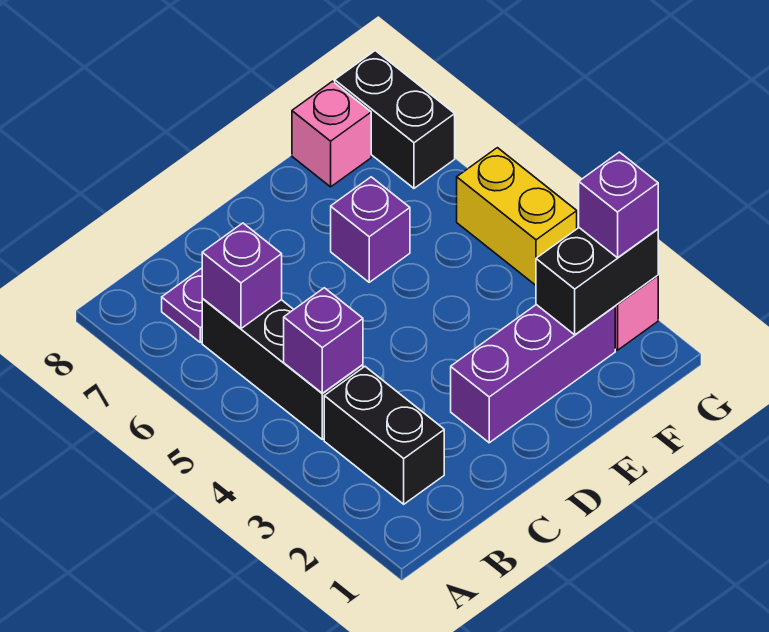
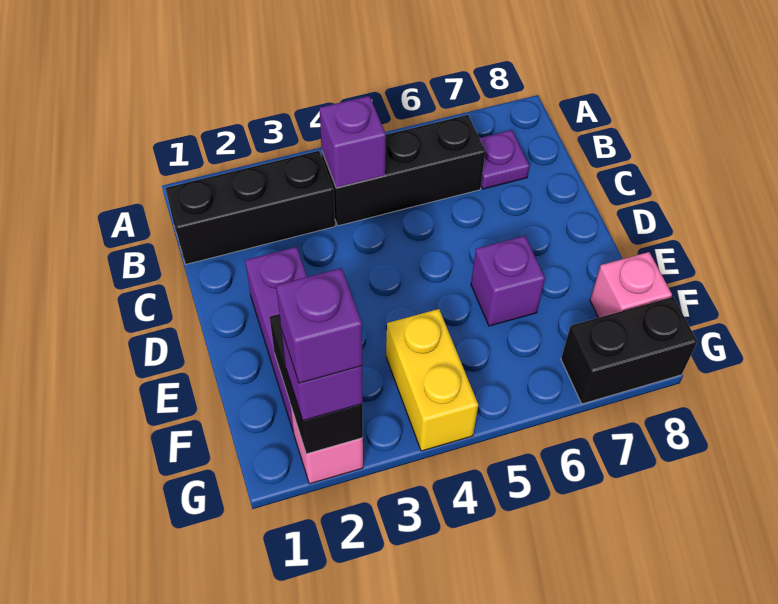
black brick B2:B3 level 1 -> black brick B1:B3 level 1
purple brick B6 level 2 -> purple brick G2 level 4
yellow brick G4:G5 level 1 -> yellow brick F4:G4 level 1

